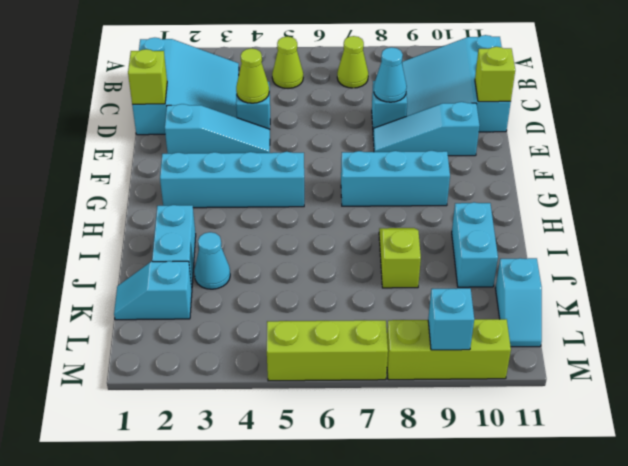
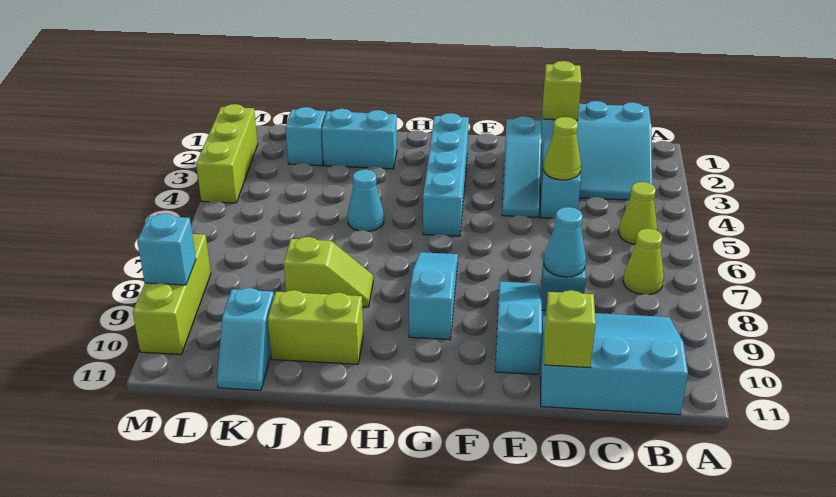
cyan brick G7:G9 level 1 -> cyan slope G7:G9 level 1 top 9
cyan brick I10:J10 level 1 -> lime brick I10:J10 level 1
cyan cone J3 level 1 -> cyan cone I5 level 1
cyan slope K11:L11 level 1 top K -> cyan slope K10:K11 level 1 top 10
lime brick M5:M7 level 1 -> lime brick M2:M4 level 1

